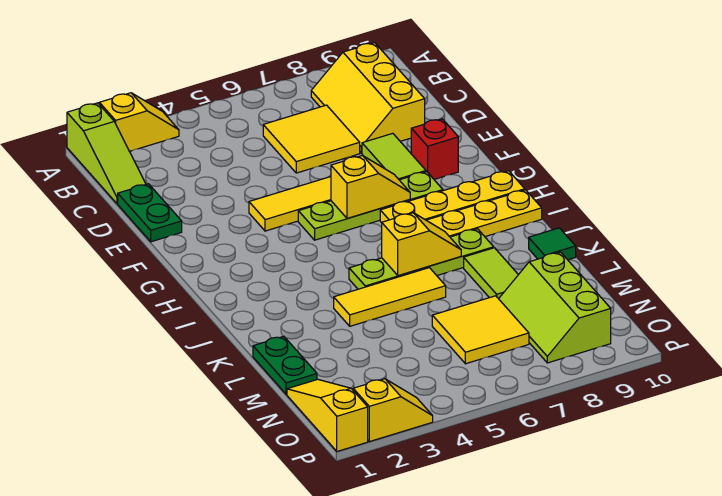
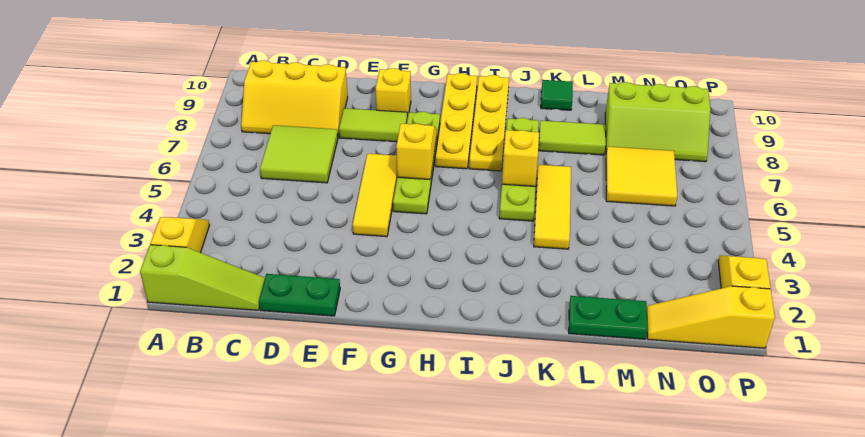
yellow tile C6:D7 level 1 -> lime tile C6:D7 level 1
red brick F9 level 1 -> yellow brick F9 level 1

